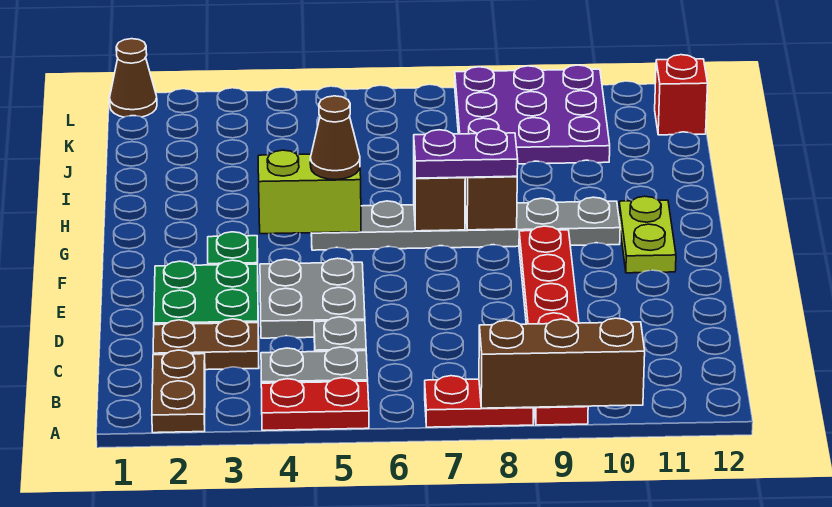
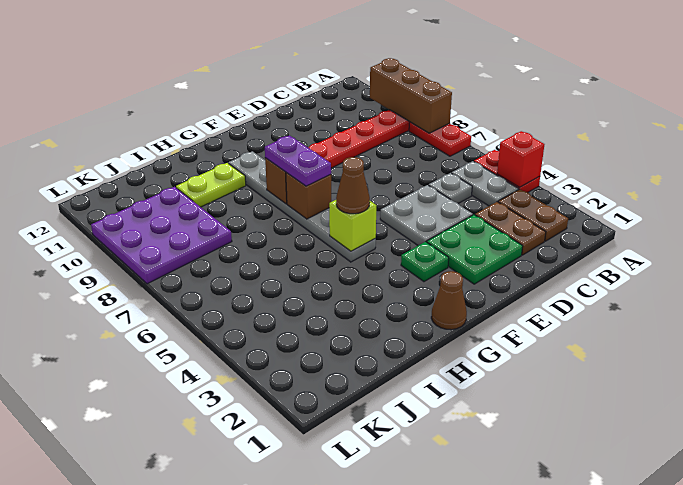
brown plate A2:B2 level 1 -> brown plate B2:B3 level 1
lime plate F11:G11 level 1 -> lime plate H10:I10 level 1
lime brick G4:G5 level 2 -> lime brick G5 level 2
red brick K12 level 1 -> red brick A4 level 2
brown cone L1 level 1 -> brown cone G1 level 1

